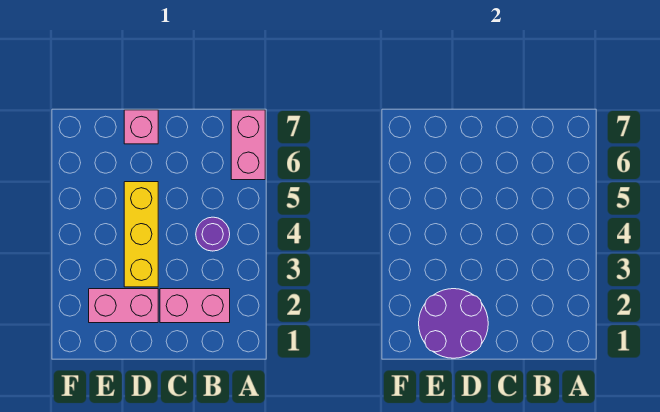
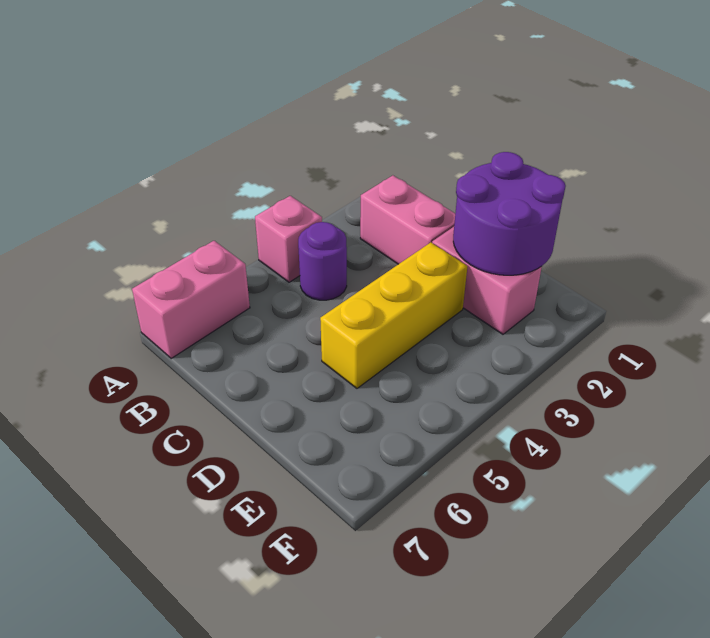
pink brick D7 level 1 -> pink brick A4 level 1

